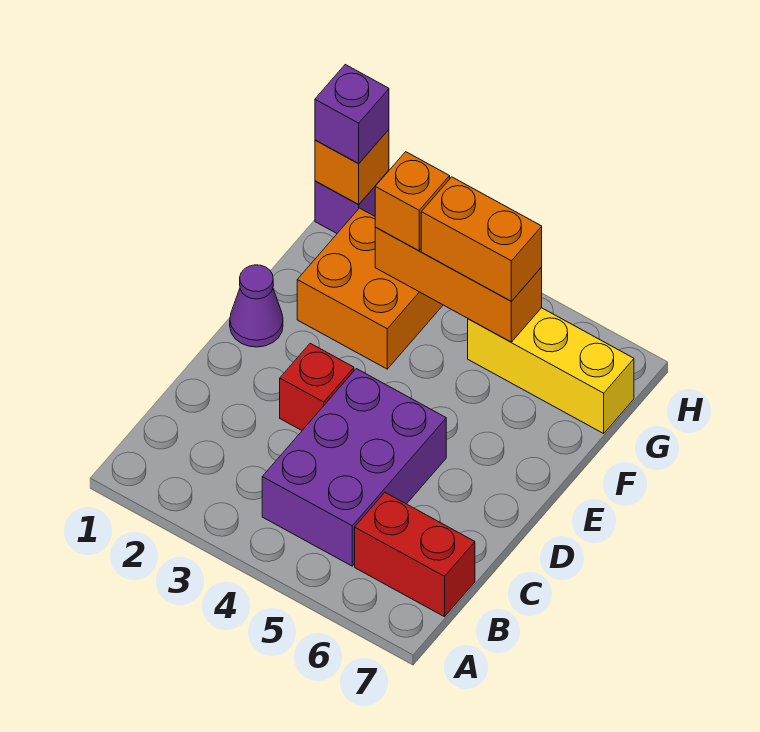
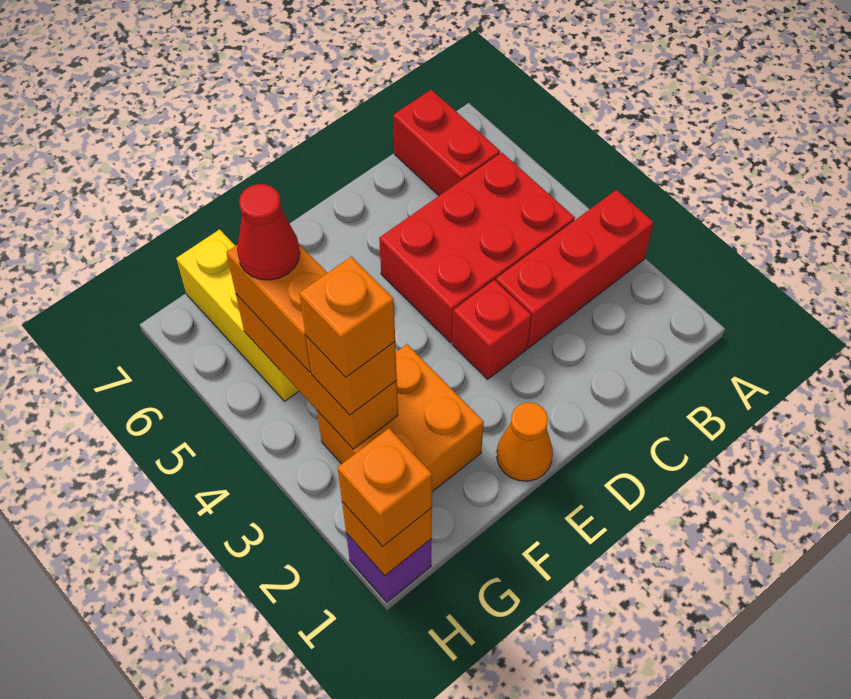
none -> red brick A3:C3 level 1
purple brick B4:D5 level 1 -> red brick B4:D5 level 1
purple cone E1 level 1 -> orange cone E1 level 1
none -> orange brick G3 level 4
none -> red cone G5 level 4
purple brick H1 level 3 -> orange brick H1 level 3

